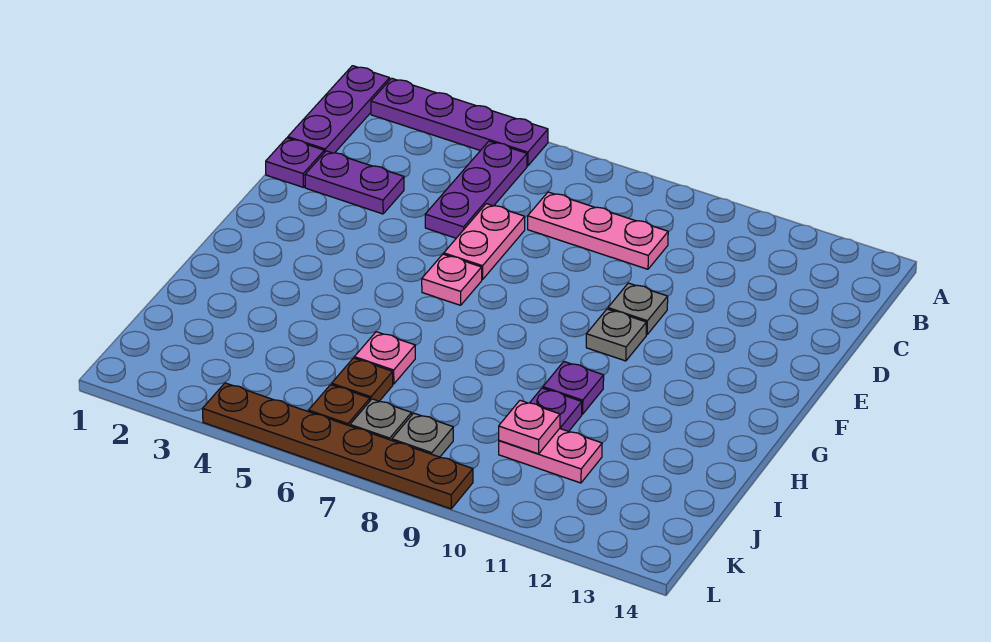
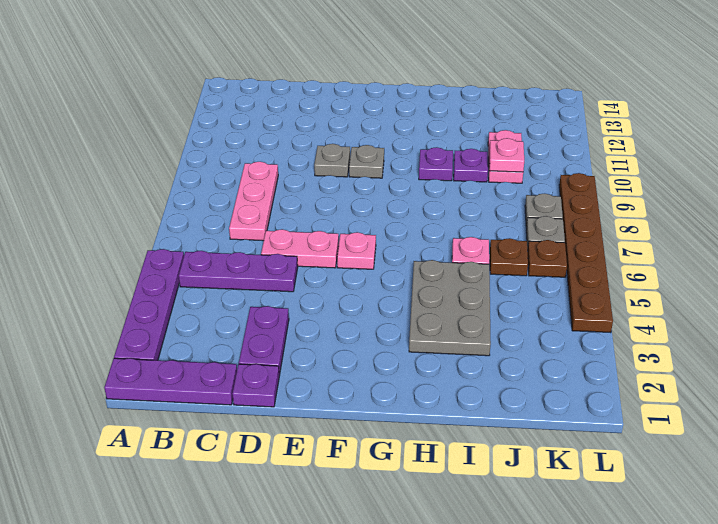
none -> grey plate H3:I5 level 1

